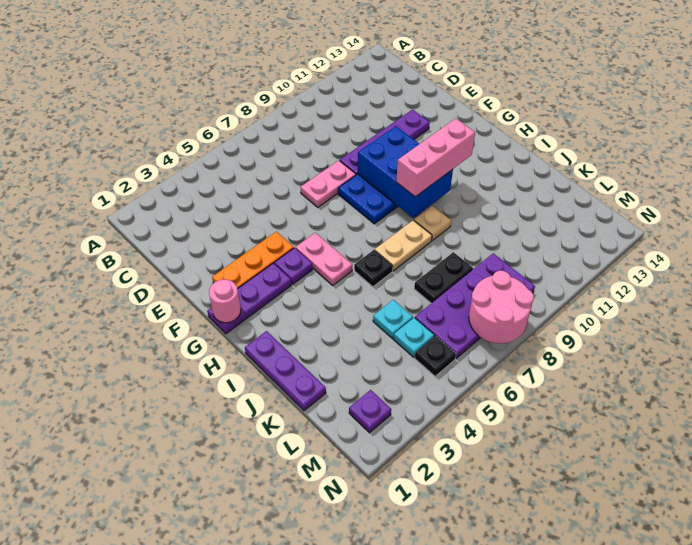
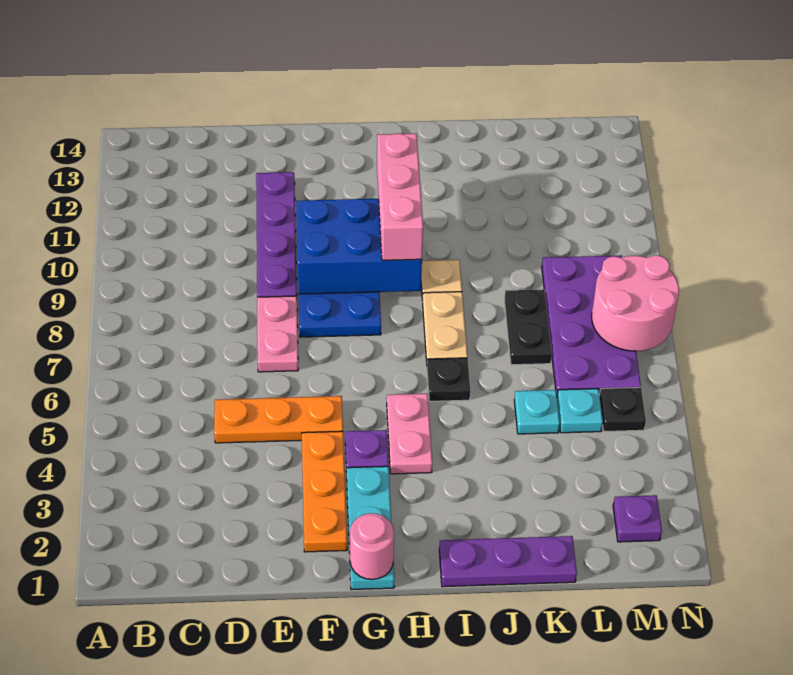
none -> orange plate D5:F5 level 1
purple plate G1:G3 level 1 -> cyan plate G1:G3 level 1
pink plate G5:H5 level 1 -> pink plate H4:H5 level 1

